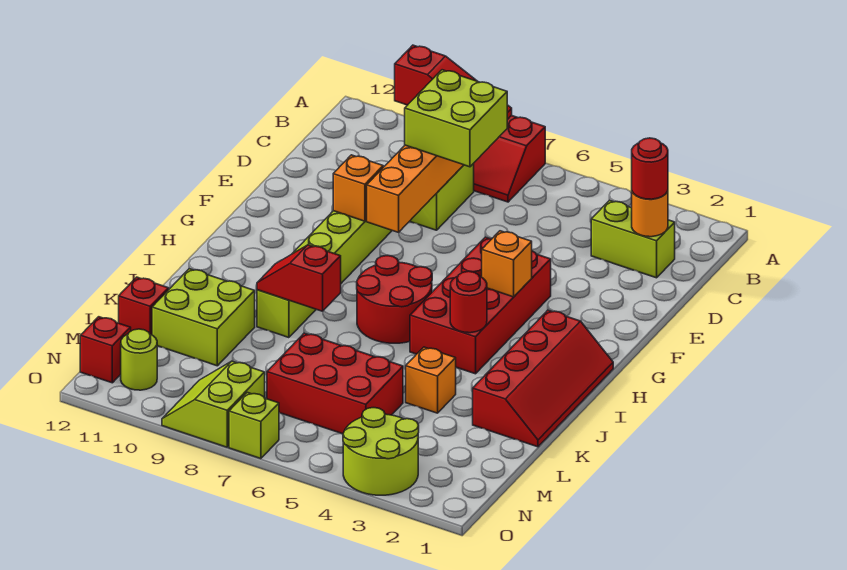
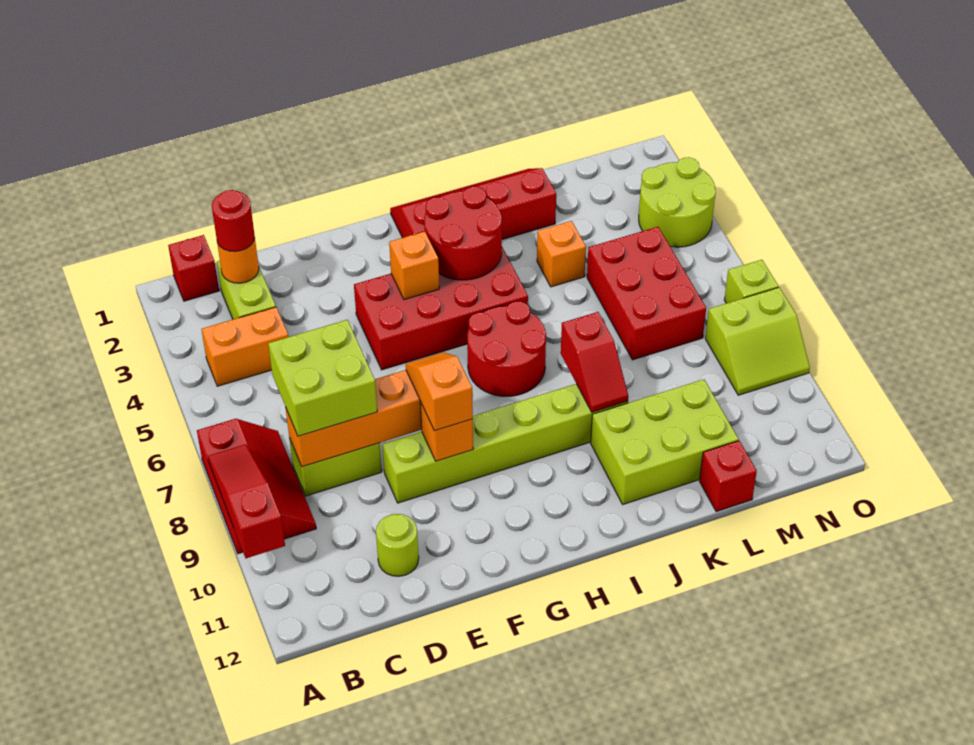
none -> orange brick B4:C4 level 1
none -> orange slope F8:F9 level 3 top 9
red round brick I4 level 2 -> red round brick H3:I4 level 2
lime brick K10:L11 level 1 -> lime brick J10:L11 level 1
lime round brick N11 level 1 -> lime round brick D11 level 1
red brick N12 level 1 -> red brick B1 level 1

